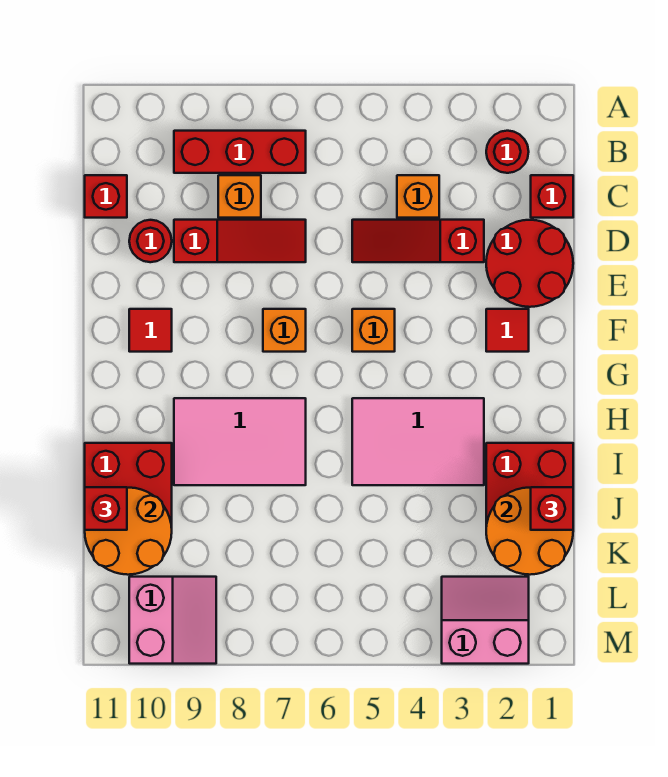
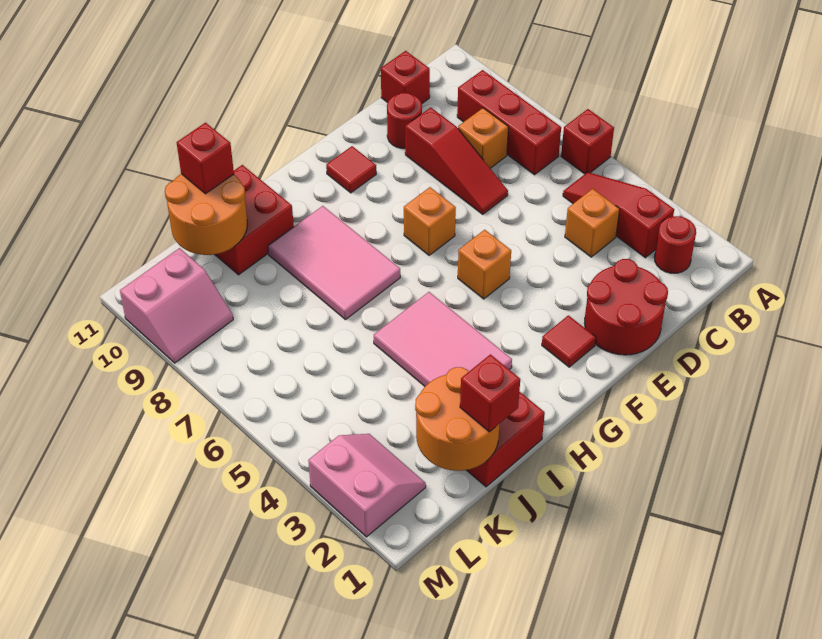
red brick C1 level 1 -> red brick A6 level 1
red slope D3:D5 level 1 top 3 -> red slope B3:B5 level 1 top 3

